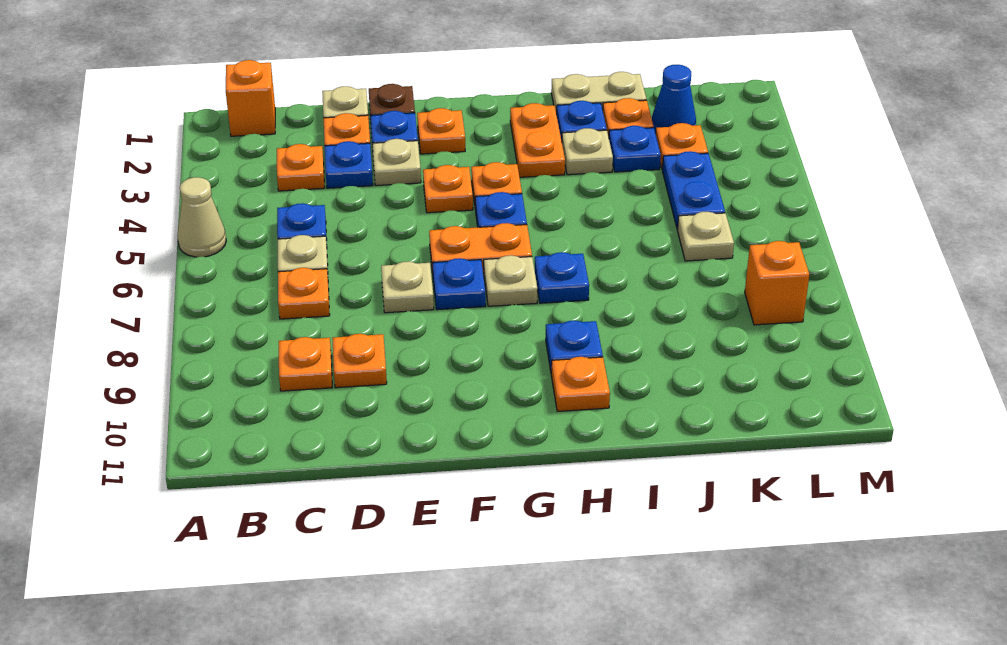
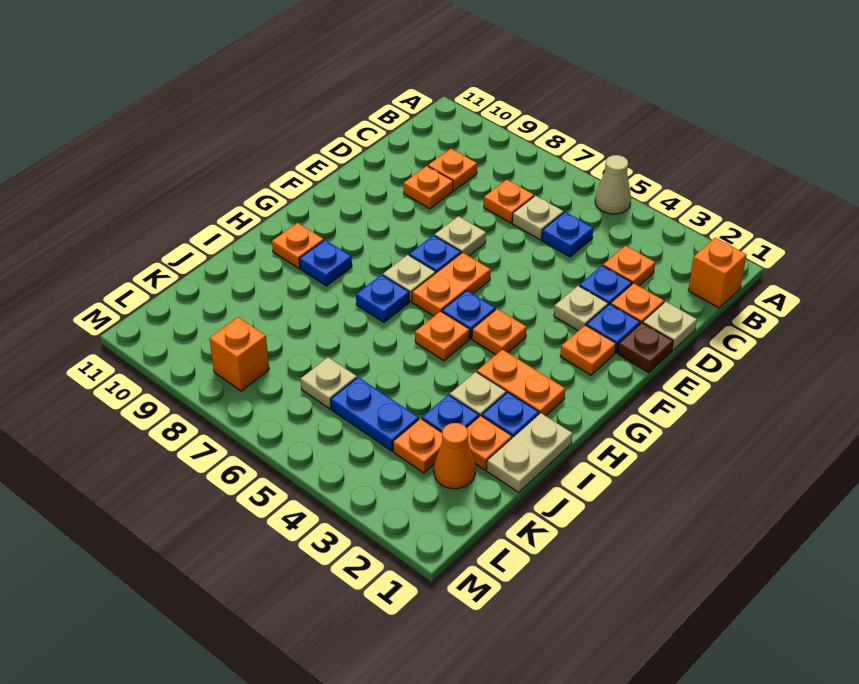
orange plate F4 level 1 -> orange plate H5 level 1
blue cone K2 level 1 -> orange cone K2 level 1

